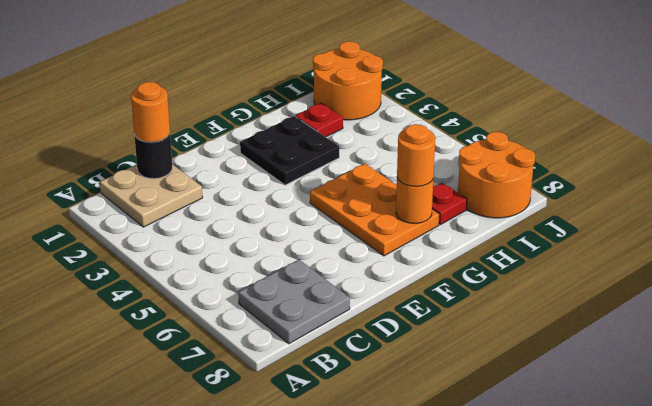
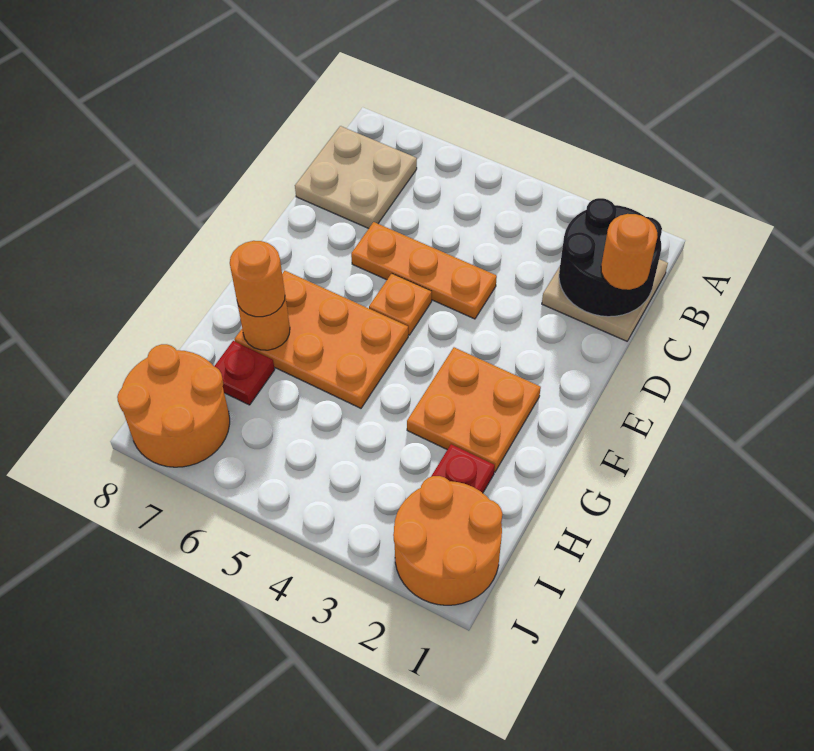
grey plate B7:C8 level 1 -> tan plate B7:C8 level 1
black round brick C1 level 2 -> black round brick B1:C2 level 2
none -> orange plate D4:D6 level 1
none -> orange plate E5 level 1
black plate F2:G3 level 1 -> orange plate F2:G3 level 1

